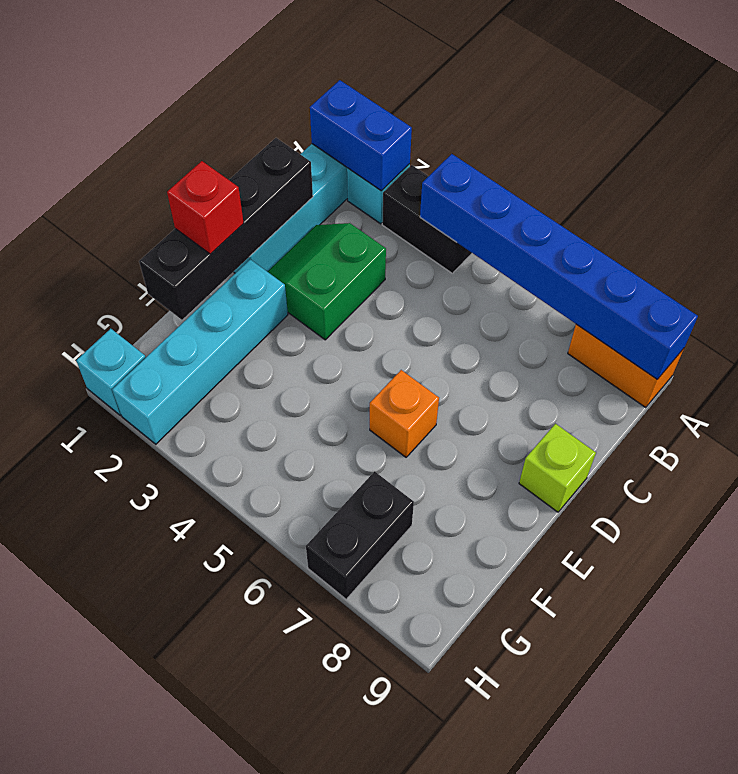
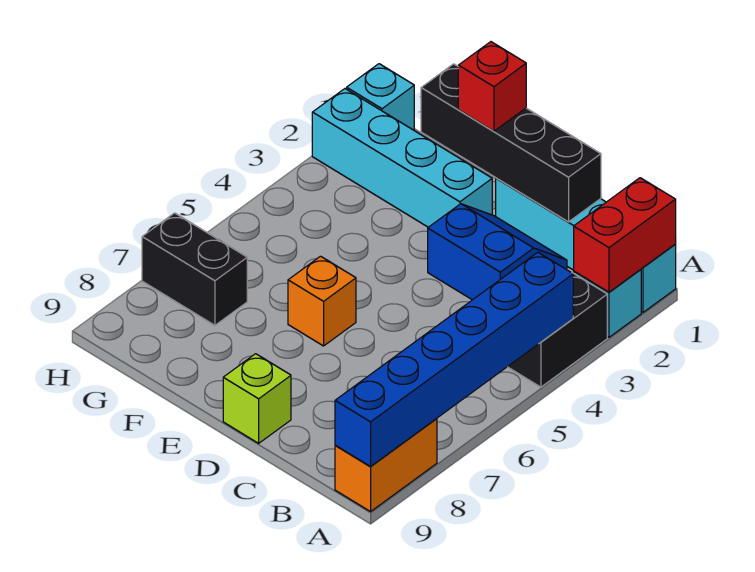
blue brick A1:A2 level 2 -> red brick A1:A2 level 2
green slope C2:D3 level 1 top 3 -> blue slope C2:D3 level 1 top 3

